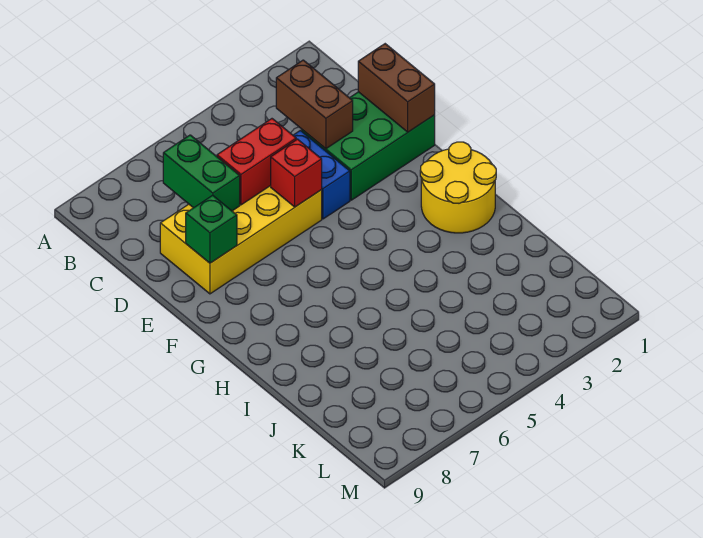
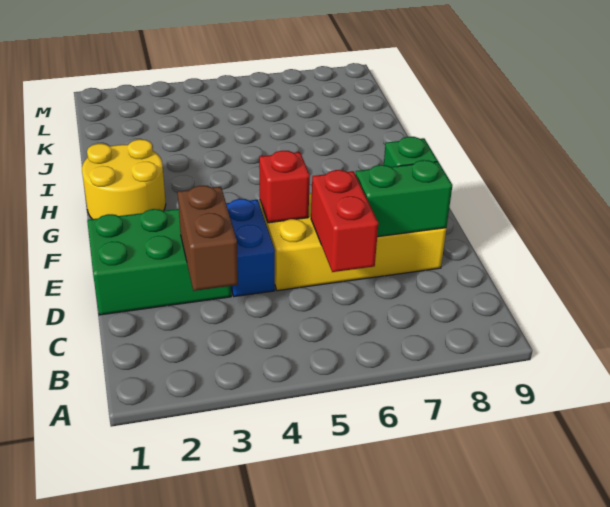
green brick C7:D7 level 2 -> green brick D7:D8 level 2
brown brick D1:E1 level 2 -> none
red brick D5:D6 level 2 -> red brick C6:D6 level 2

